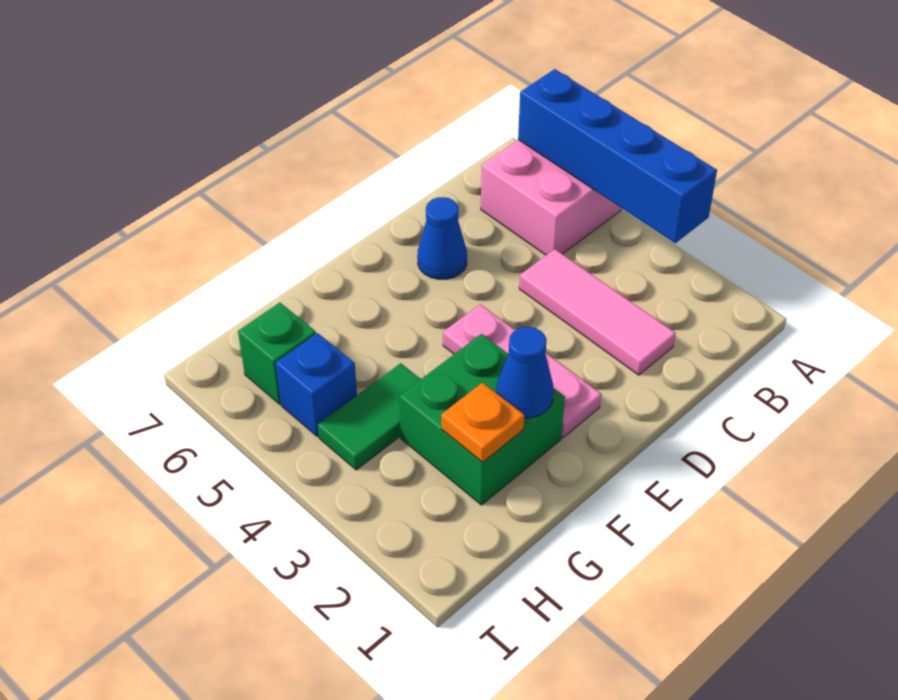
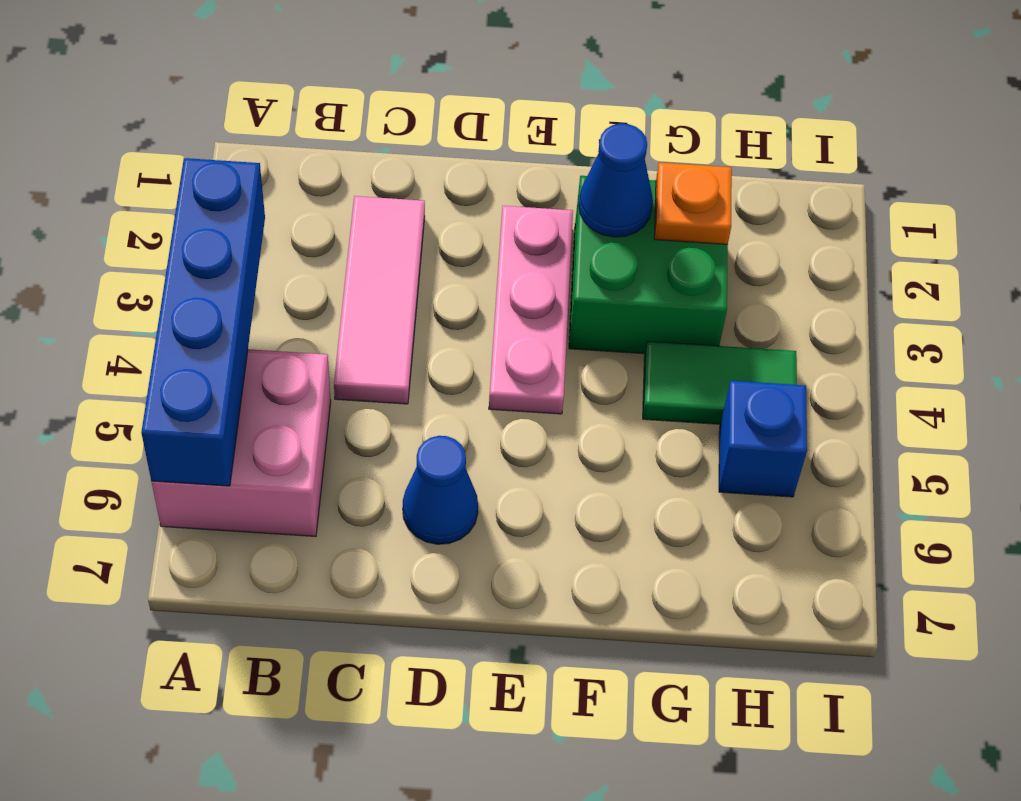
green brick H6 level 1 -> none

